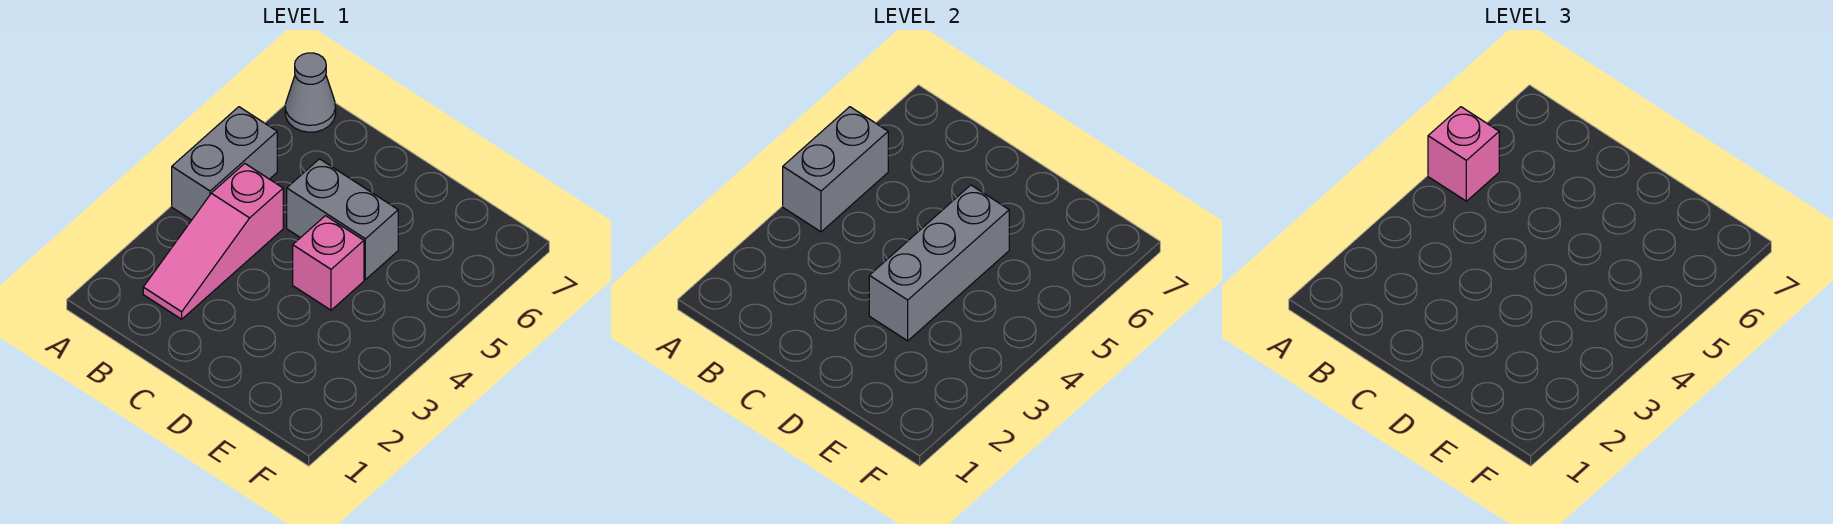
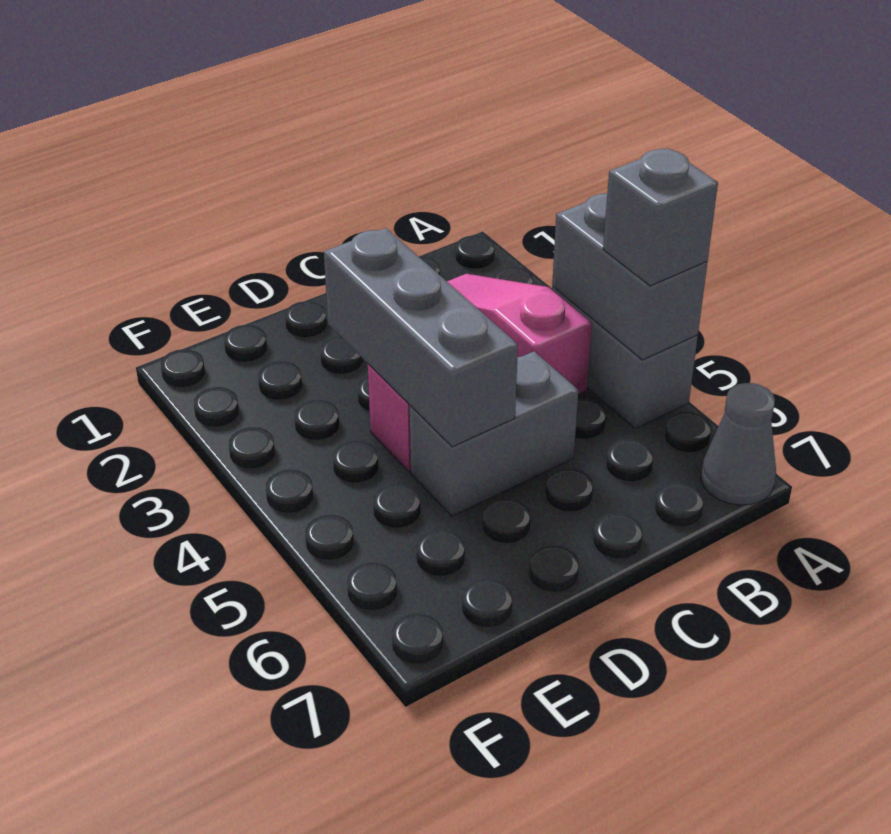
pink brick A5 level 3 -> grey brick A5 level 3

